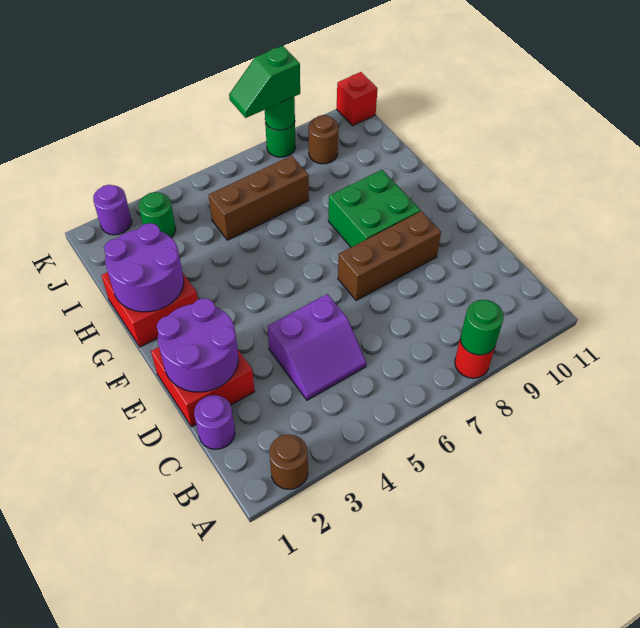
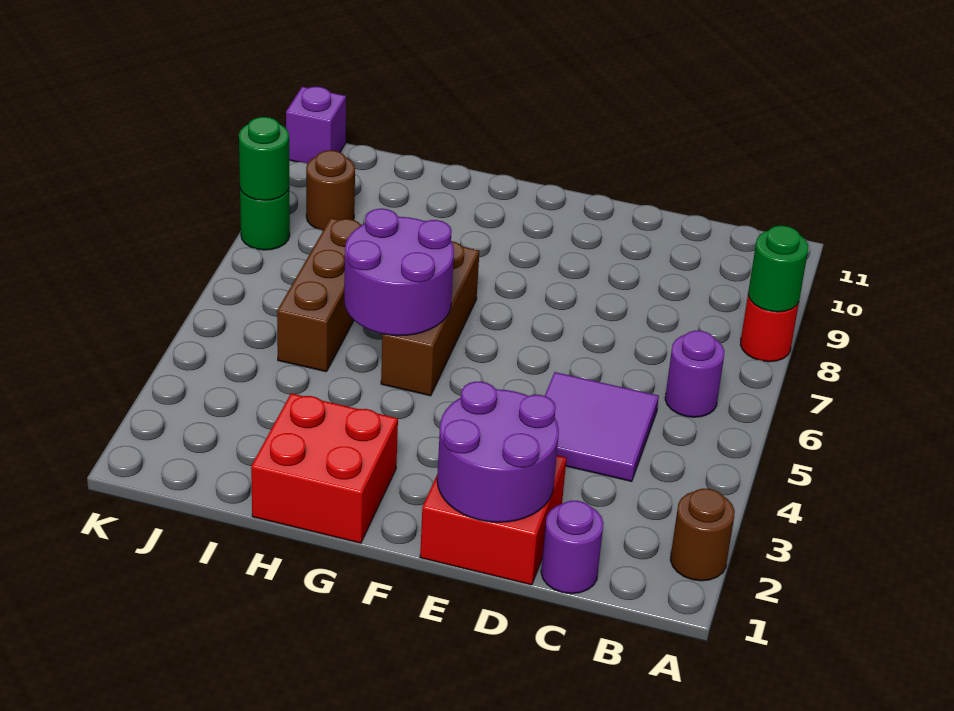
purple slope C4:D5 level 1 top D -> purple tile C4:D5 level 1
brown brick E7:E9 level 1 -> brown brick G5:G7 level 1
green brick F8:G9 level 1 -> none
purple round brick G1:H2 level 2 -> purple round brick G5:H6 level 2
green round brick J3 level 1 -> none
purple round brick K2 level 1 -> purple round brick B6 level 1
green slope K7:K8 level 3 top 8 -> none
red brick K11 level 1 -> purple brick K11 level 1

